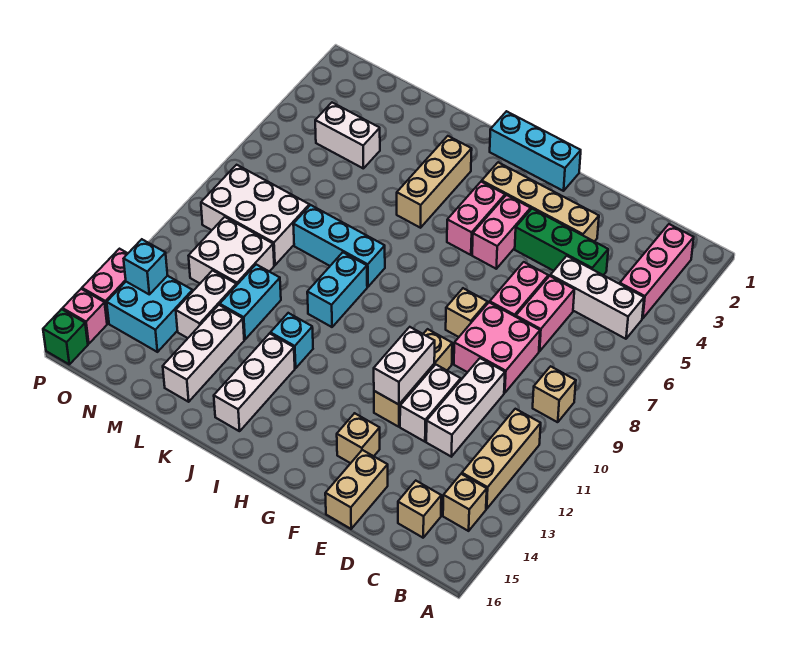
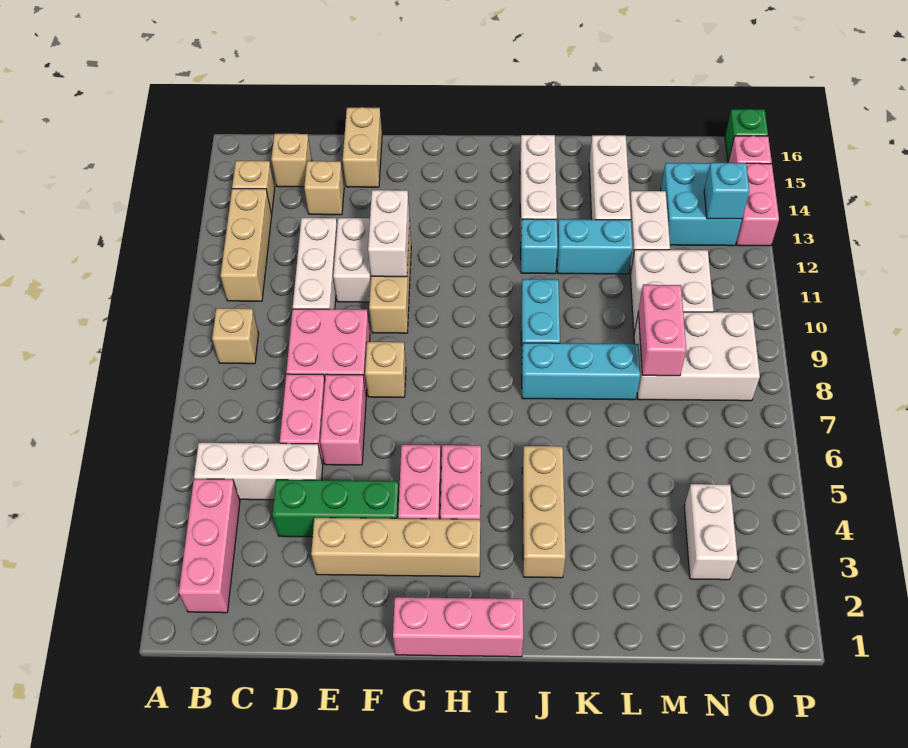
tan brick F14 level 1 -> tan brick D14 level 1
cyan brick G1:I1 level 1 -> pink brick G1:I1 level 1
cyan brick L11:L12 level 1 -> cyan brick K12:L12 level 1
white brick M4:N4 level 1 -> white brick N3:N4 level 1
none -> pink brick M8:M9 level 2

